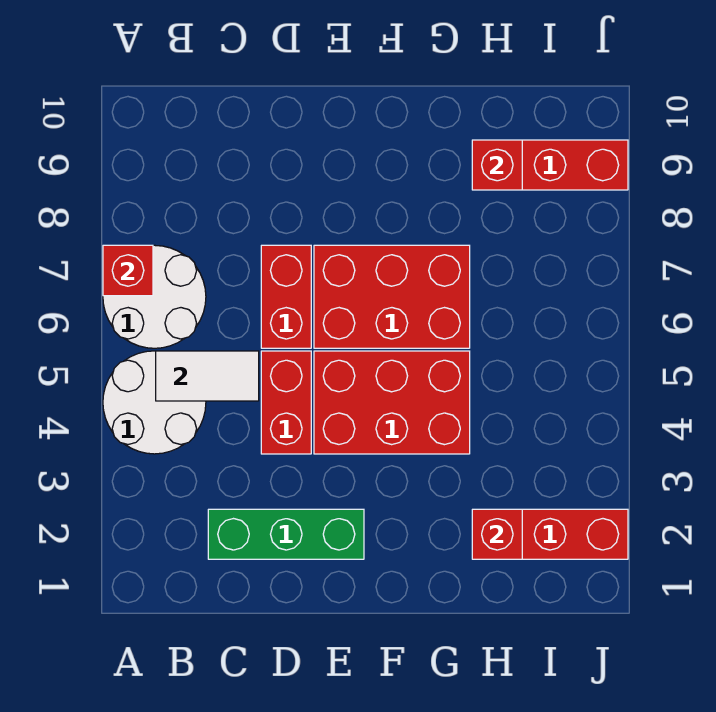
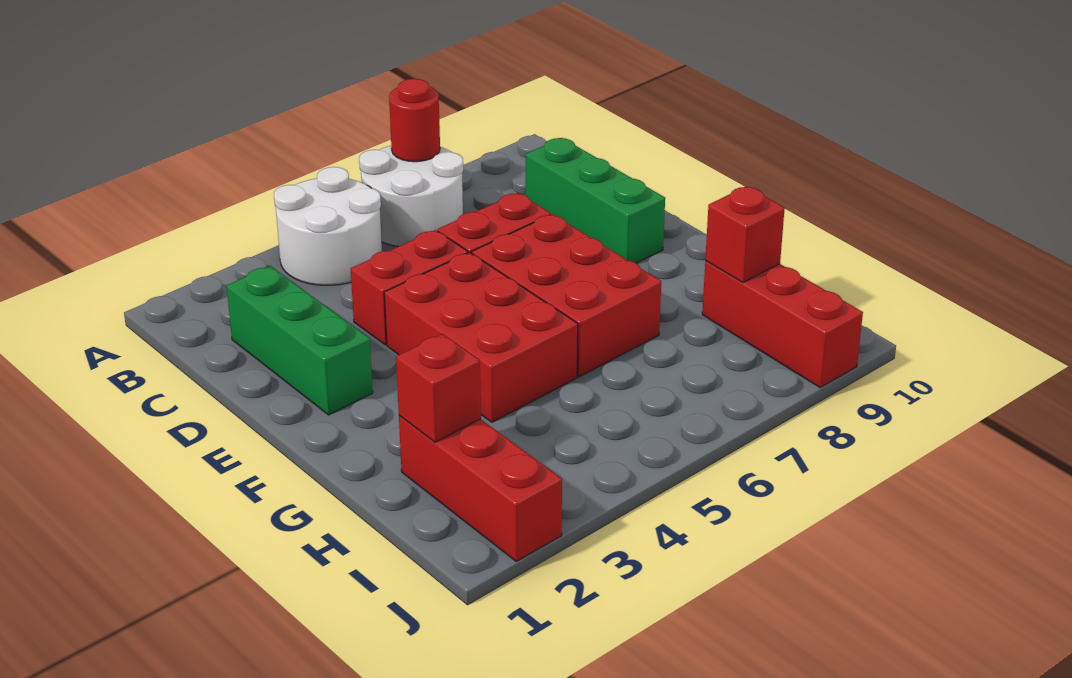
red brick A7 level 2 -> red round brick A7 level 2
white tile B5:C5 level 2 -> none
none -> green brick C9:E9 level 1

